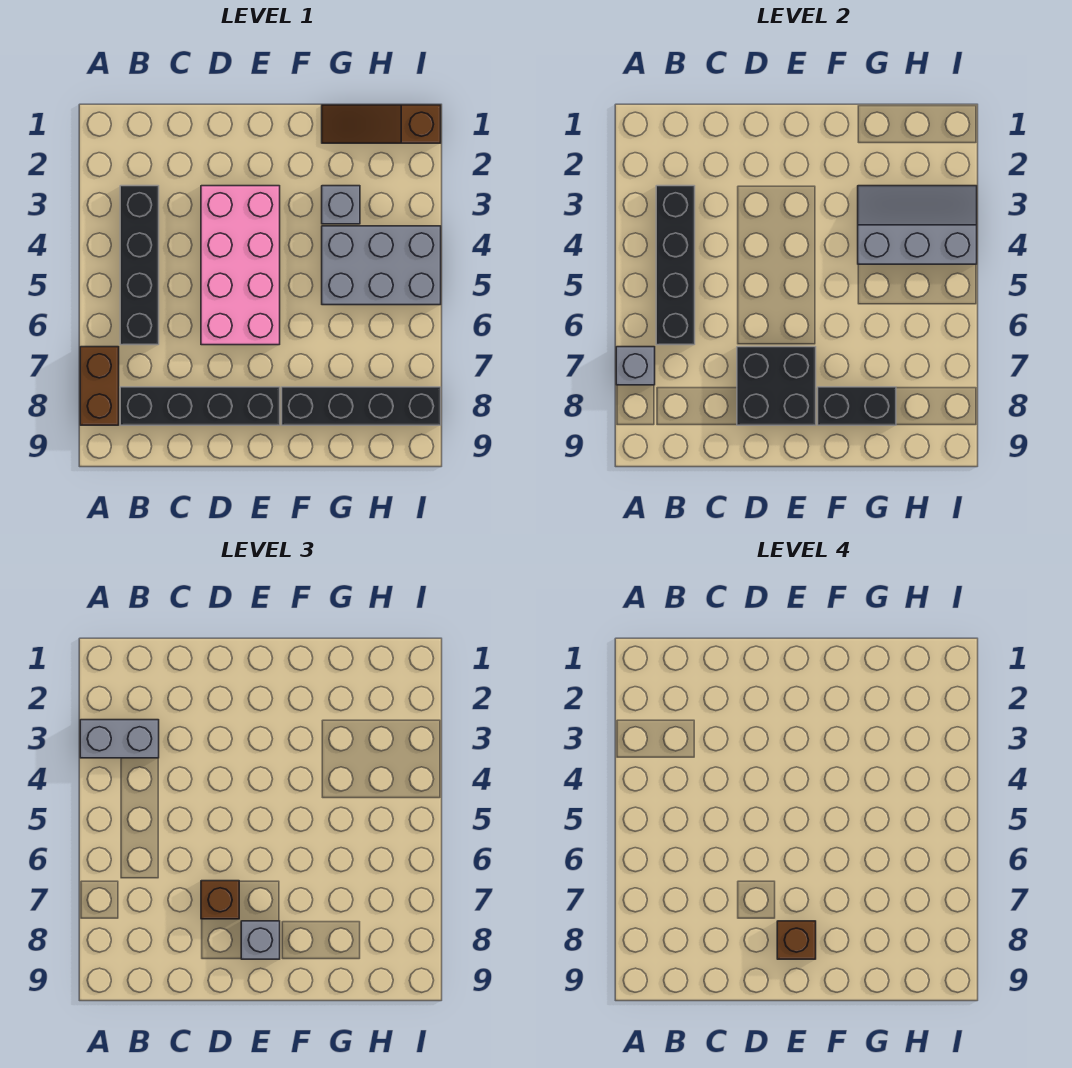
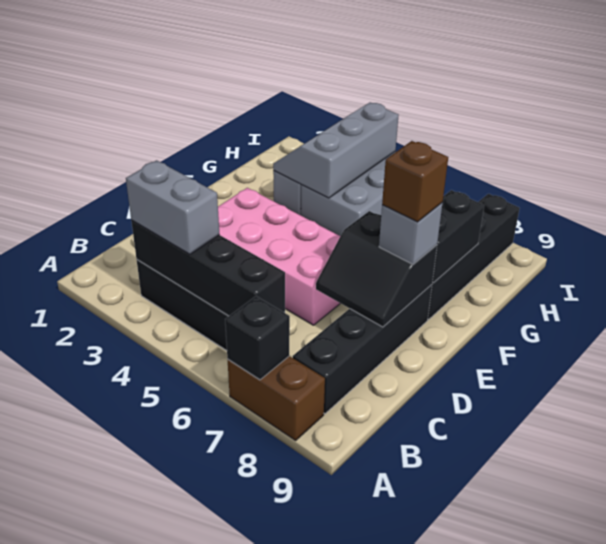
grey brick A3:B3 level 3 -> grey brick B3:B4 level 3
grey brick A7 level 2 -> black brick A7 level 2
black brick D7:E8 level 2 -> black slope D7:E8 level 2 top E
brown brick D7 level 3 -> none
brown slope G1:I1 level 1 top I -> none

